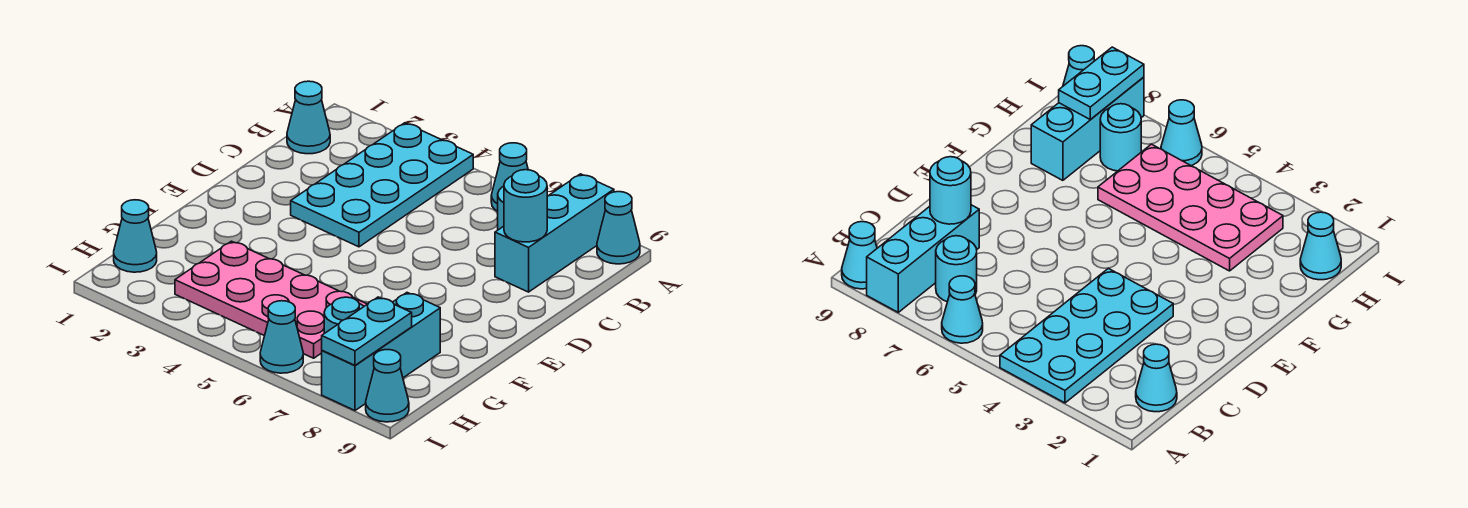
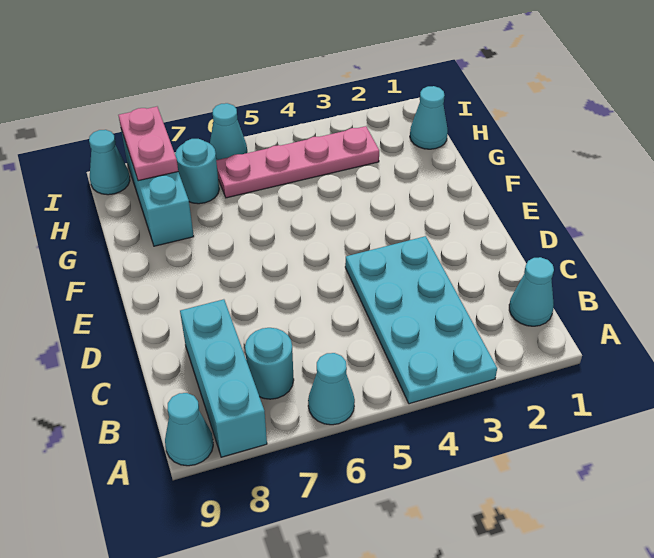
cyan round brick C8 level 2 -> none
pink plate G3:H6 level 1 -> pink plate H3:H6 level 1
cyan plate H8:I8 level 2 -> pink plate H8:I8 level 2

